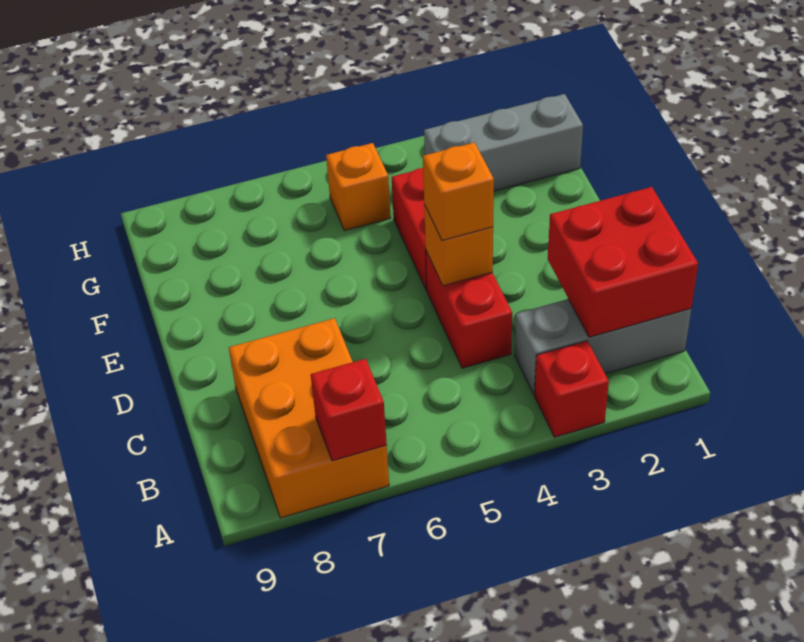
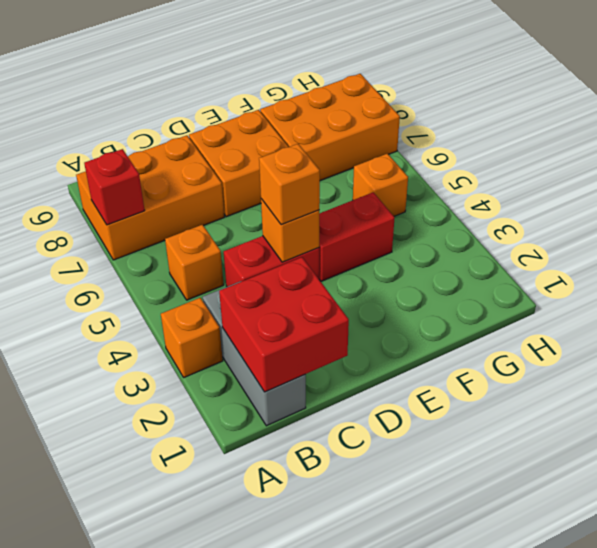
red brick A3 level 1 -> orange brick A3 level 1
none -> orange brick B5 level 1
none -> orange brick D7:E8 level 1
none -> orange brick F7:H8 level 1
grey brick G1:G3 level 1 -> none

